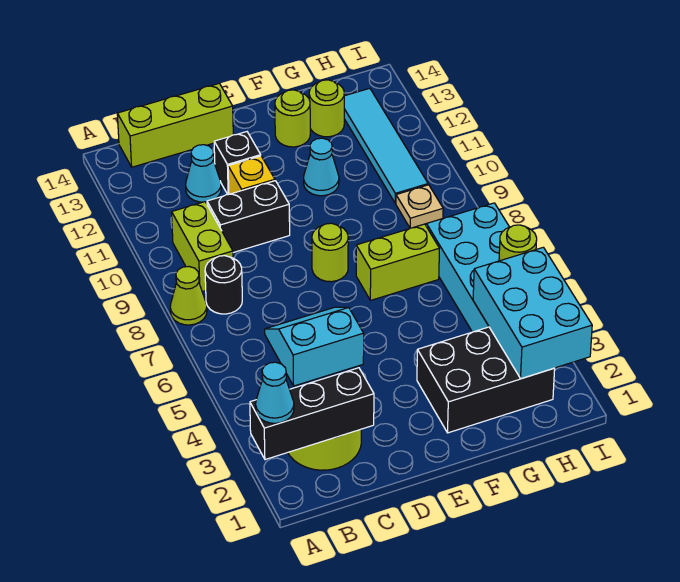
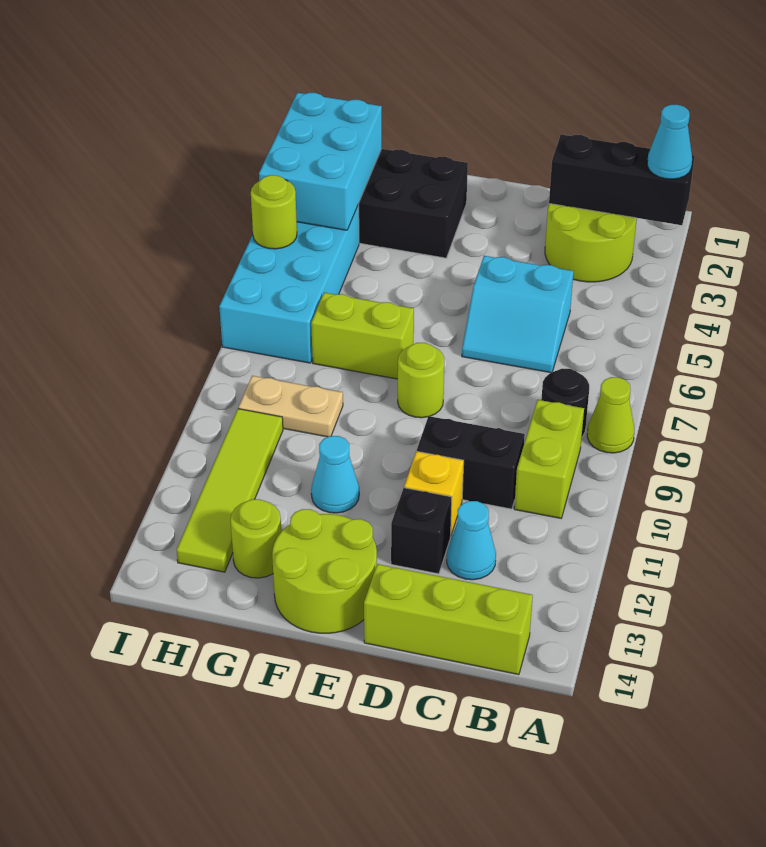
lime round brick F13 level 1 -> lime round brick E13:F14 level 1
tan plate H9 level 1 -> tan plate G9:H9 level 1
cyan tile H10:H13 level 1 -> lime tile H10:H13 level 1

